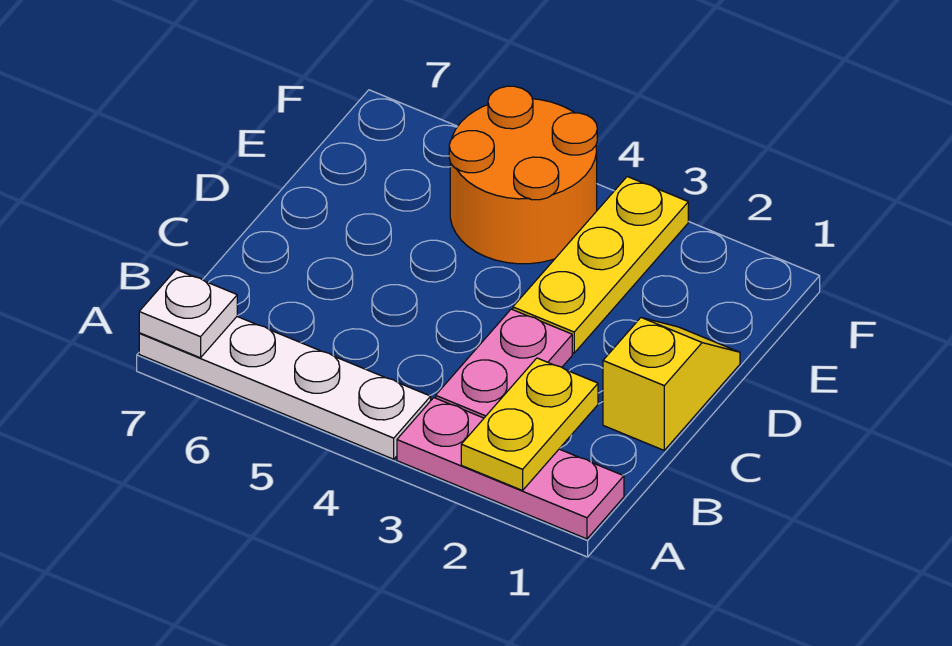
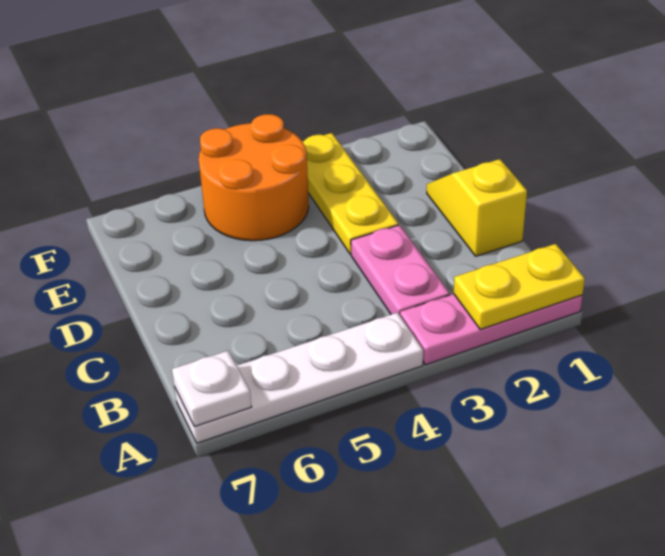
yellow plate A2:B2 level 2 -> yellow plate A1:A2 level 2

